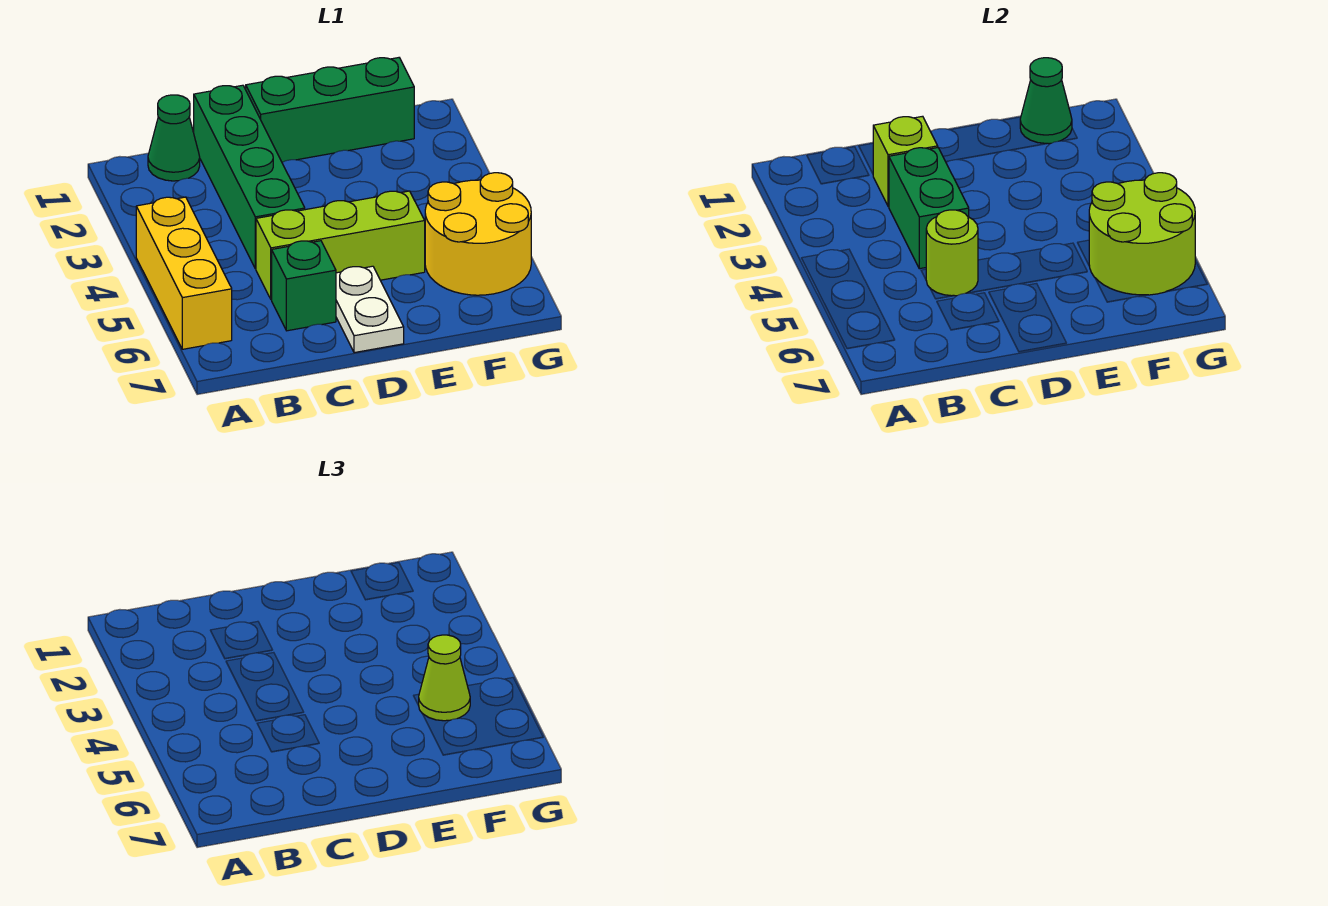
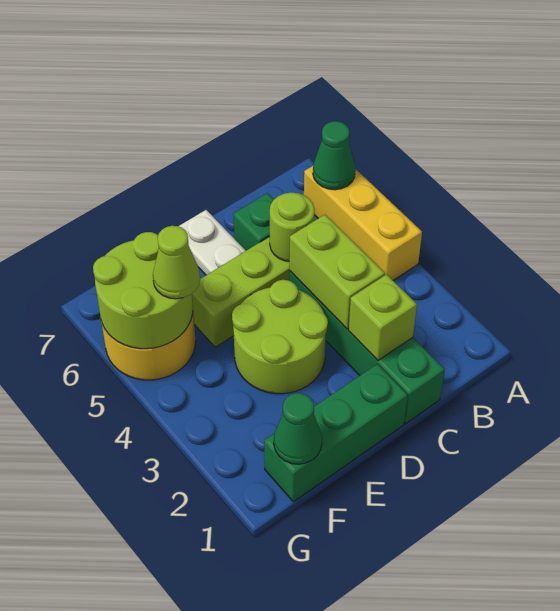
green cone B1 level 1 -> green cone A6 level 2
green brick C3:C4 level 2 -> lime brick C3:C4 level 2
none -> lime round brick D3:E4 level 1

